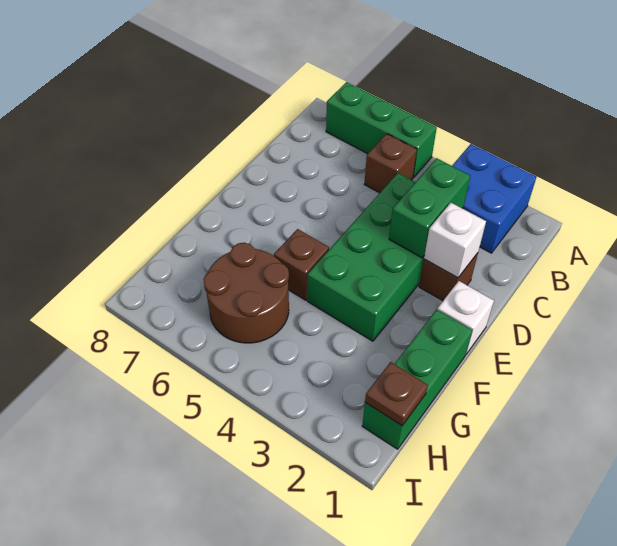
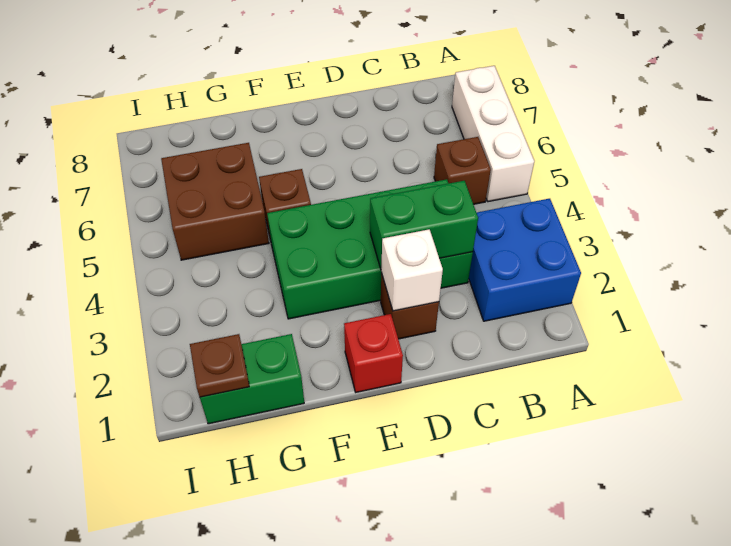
green brick A5:A7 level 1 -> white brick A5:A7 level 1
white brick E1 level 1 -> red brick E1 level 1
green brick F1:H1 level 1 -> green brick G1:H1 level 1
brown round brick G5:H6 level 1 -> brown brick G5:H6 level 1

